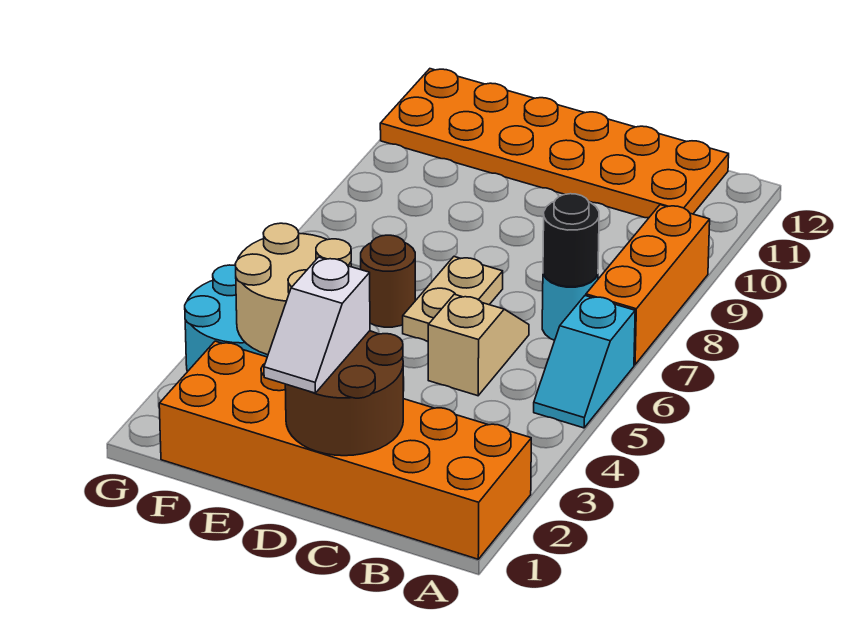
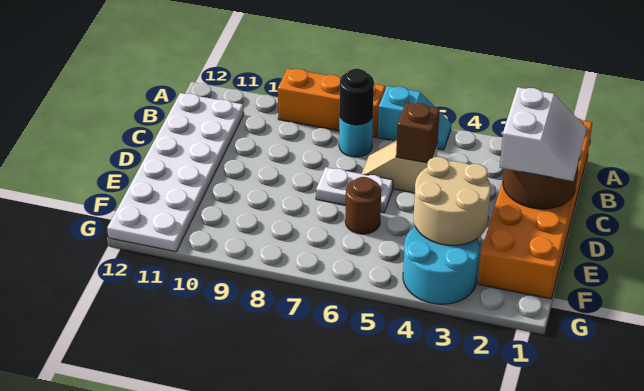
orange plate B11:G12 level 1 -> white plate B11:G12 level 1
none -> brown brick C5 level 2
white slope D1:D2 level 3 top 2 -> white slope C1:D2 level 3 top 2
tan plate D6:D7 level 1 -> white plate D6:D7 level 1

